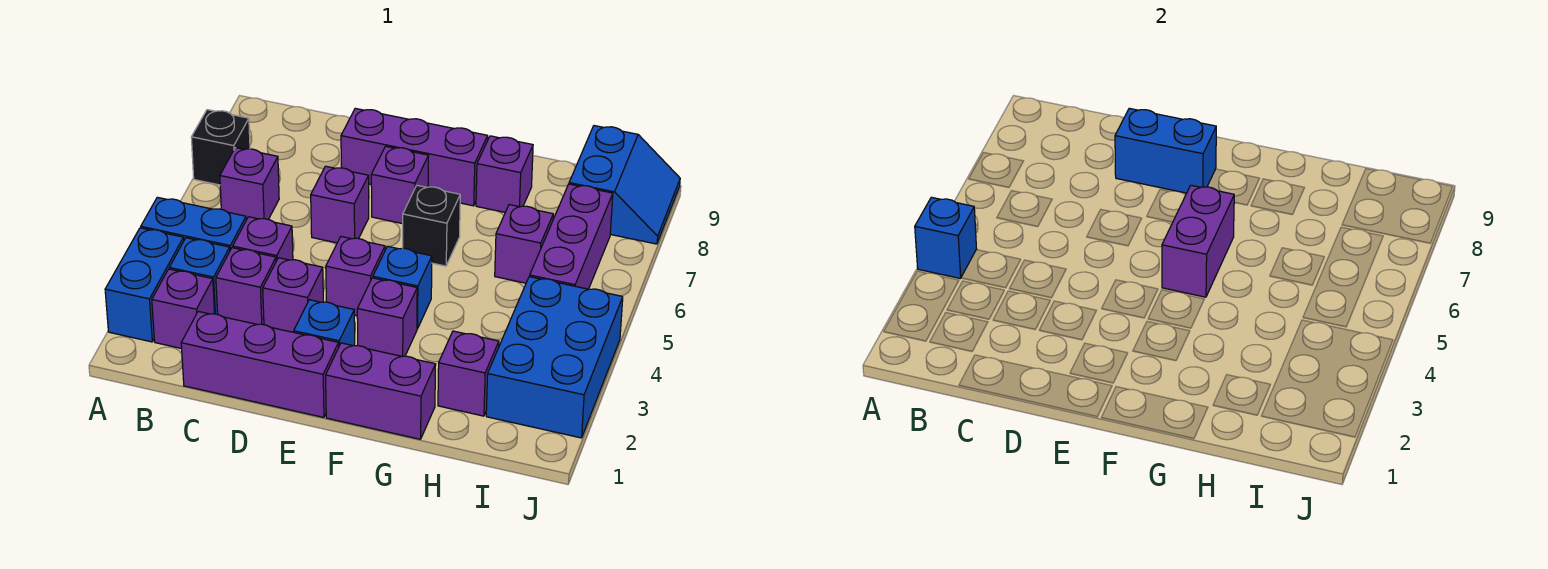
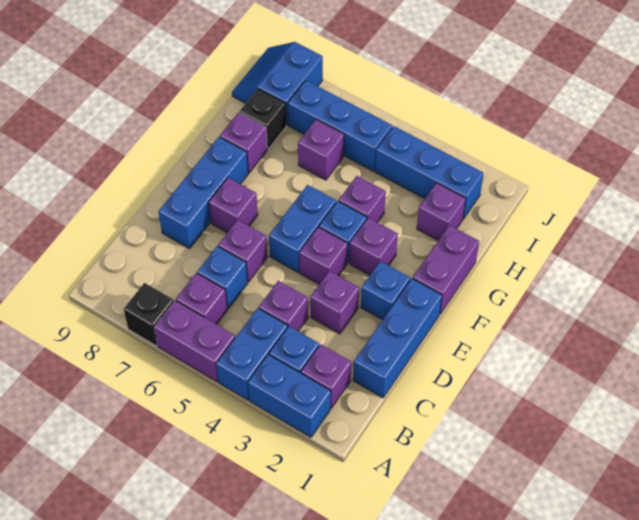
blue brick A4 level 2 -> blue brick C6 level 1
purple brick C1:E1 level 1 -> blue brick C1:E1 level 1
purple brick C3 level 1 -> purple brick G4 level 1
purple brick D8:F8 level 1 -> blue brick D8:F8 level 1
blue brick D8:E8 level 2 -> blue brick E5:F5 level 1
purple brick F5:F6 level 2 -> purple brick A5:A6 level 1
black brick F6 level 1 -> black brick H8 level 1
blue brick I2:J4 level 1 -> blue brick I2:I4 level 1
purple brick I5:I7 level 1 -> blue brick I5:I7 level 1
blue slope I8:J9 level 1 top I -> blue slope I8:J9 level 1 top 8

